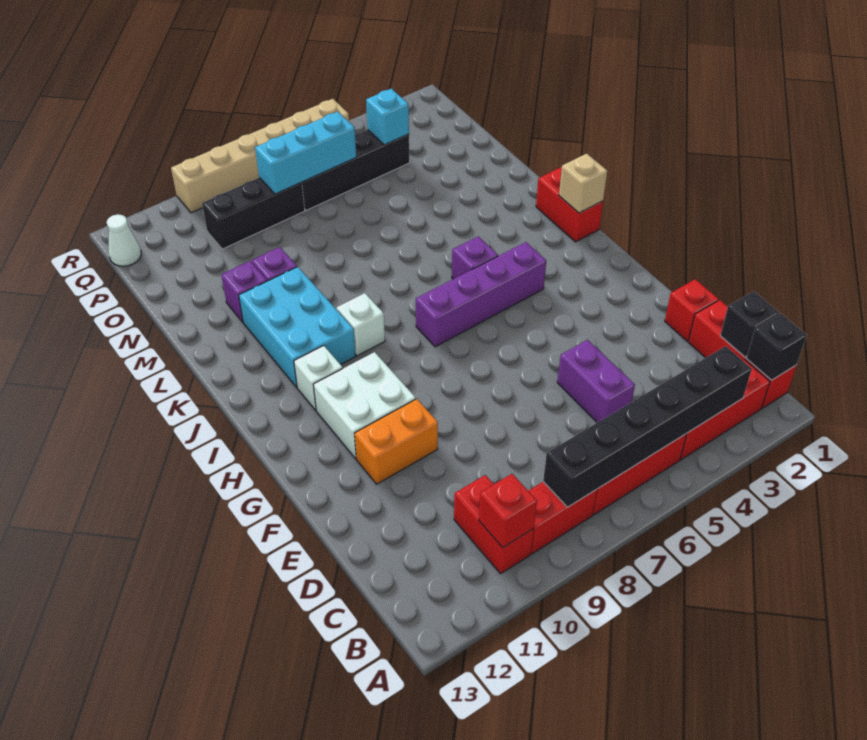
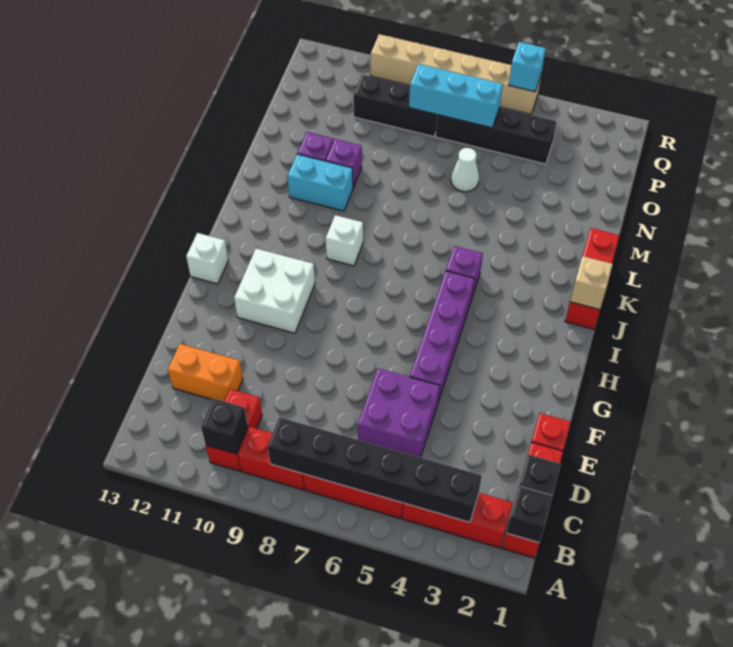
red brick B10 level 2 -> black brick B10 level 2
purple brick D5:E5 level 1 -> purple brick D5:E6 level 1
orange brick F10:F11 level 1 -> orange brick D11:D12 level 1
purple brick I4:I7 level 1 -> purple brick F5:I5 level 1
white brick I11 level 1 -> white brick H13 level 1
red brick J1:K1 level 1 -> red brick J1:L1 level 1
cyan brick J10:L11 level 1 -> cyan brick L10:L11 level 1
cyan brick P4 level 2 -> cyan brick R5 level 2
white cone Q13 level 1 -> white cone N6 level 1

